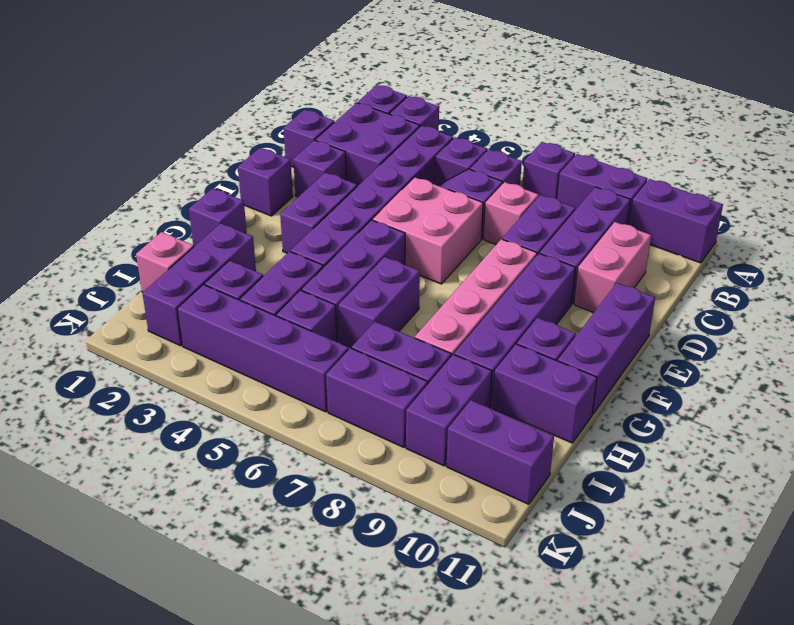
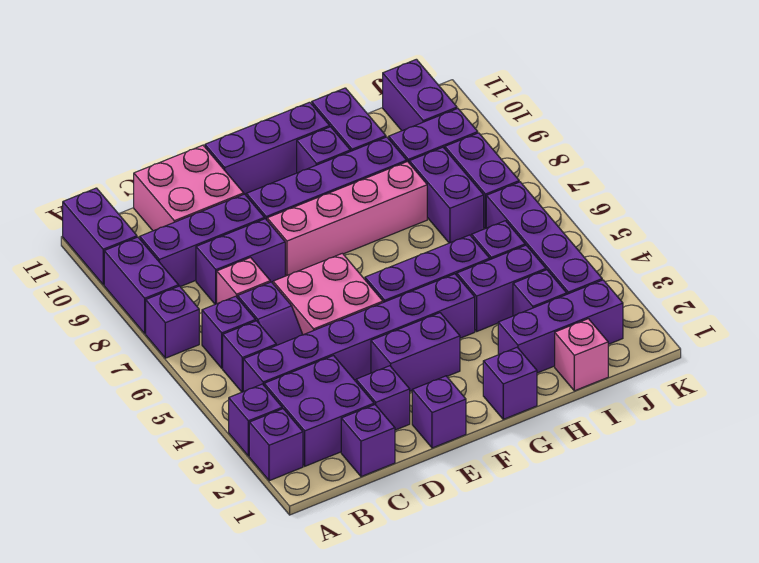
pink brick C10:D10 level 1 -> pink brick C10:D11 level 1
purple brick G6:H6 level 1 -> none

